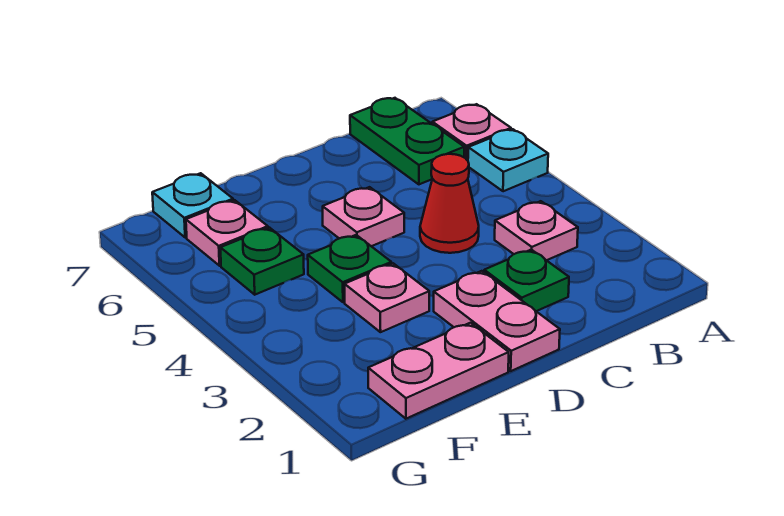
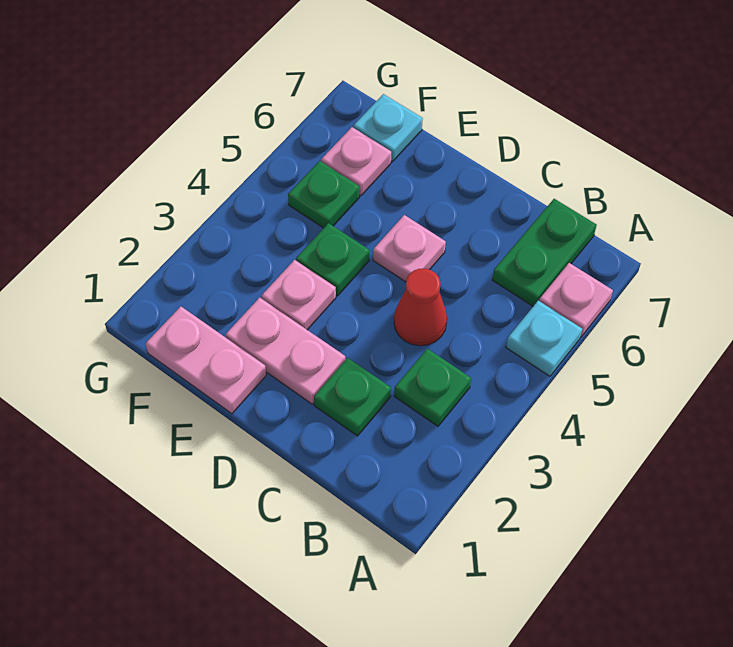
pink plate B3 level 1 -> green plate B3 level 1
pink plate D1:D2 level 1 -> pink plate D2:E2 level 1

